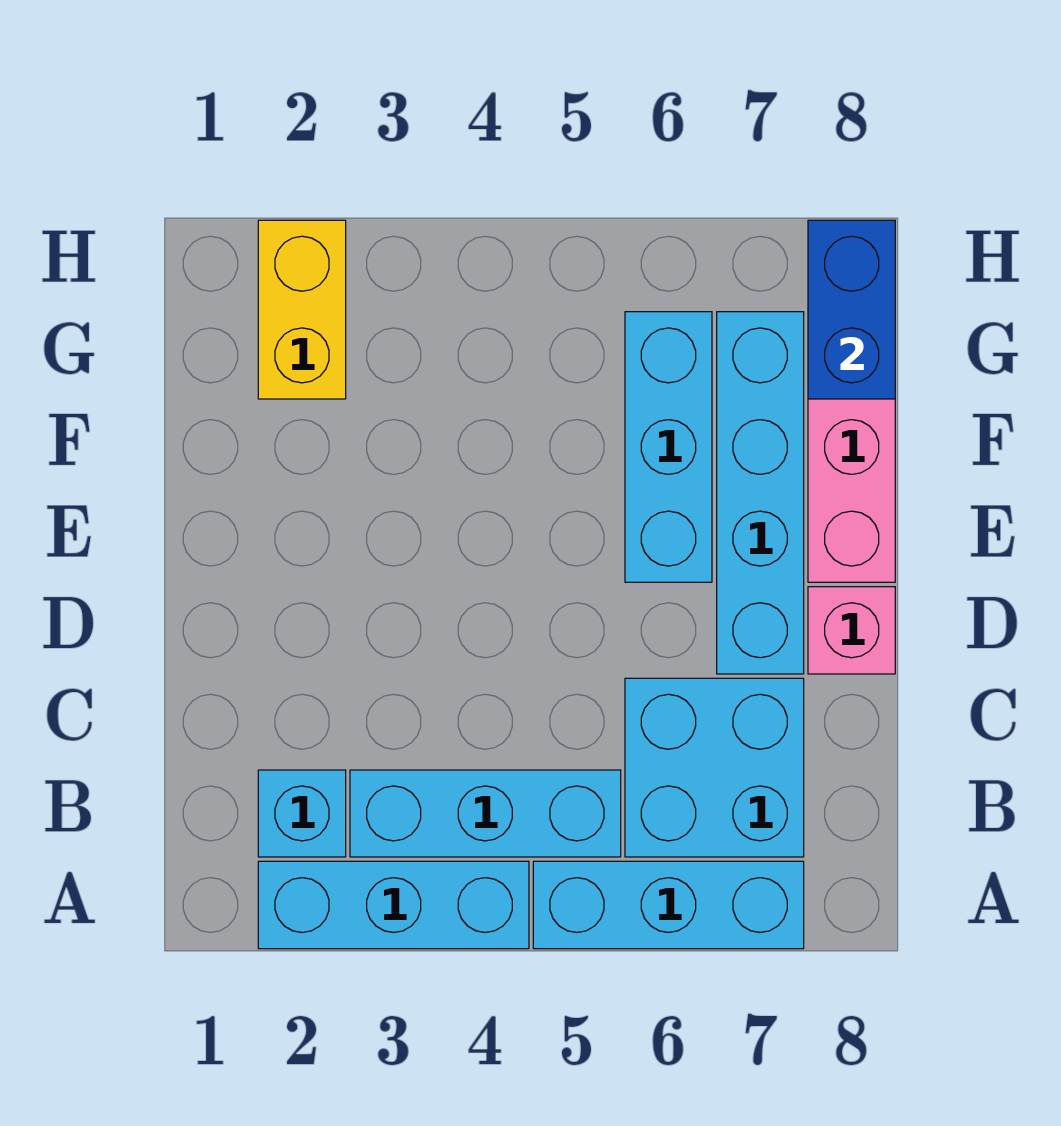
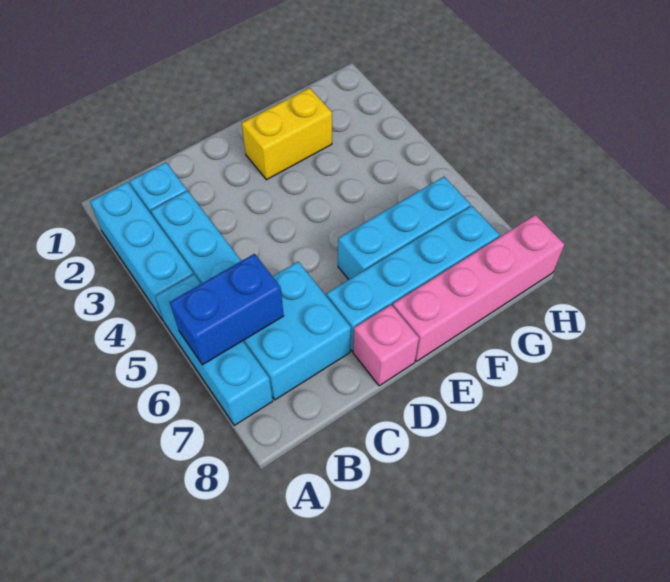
yellow brick G2:H2 level 1 -> yellow brick E2:F2 level 1
blue brick G8:H8 level 2 -> blue brick A6:B6 level 2

